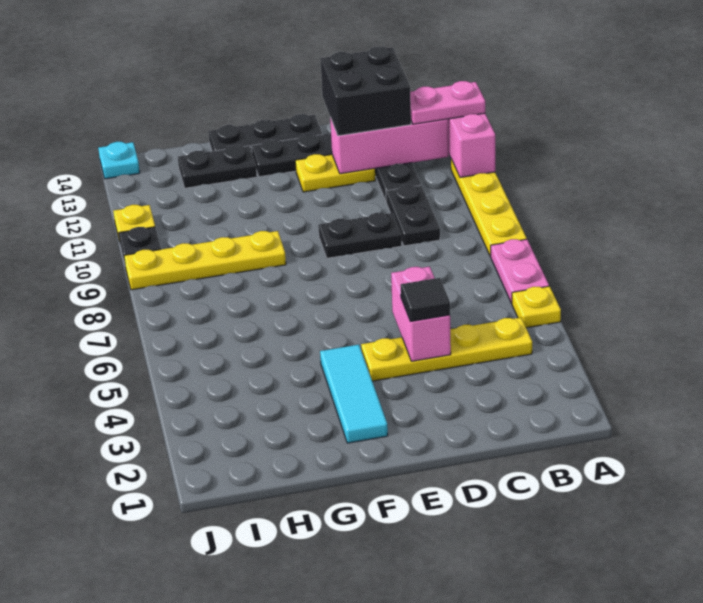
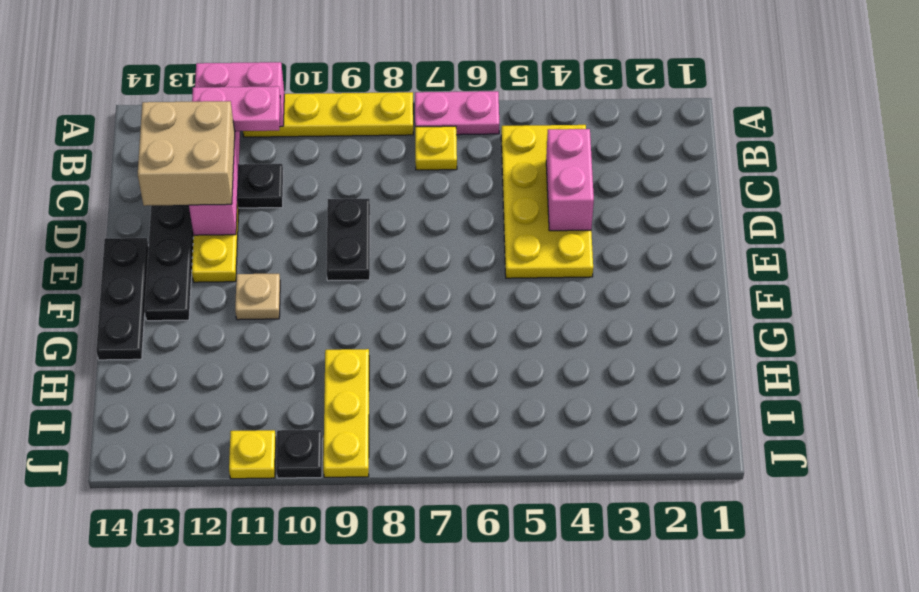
yellow plate A5 level 1 -> yellow plate B7 level 1
pink plate A12:B12 level 3 -> pink plate B11:B12 level 3
yellow plate B4:E4 level 1 -> yellow plate B4:E5 level 1
black plate C9:C10 level 1 -> none
black brick C12:D13 level 3 -> tan brick C12:D13 level 3
pink brick D4:D5 level 2 -> pink brick C4:D4 level 2
black tile D4 level 3 -> none
cyan tile F2:F4 level 1 -> none
none -> tan plate F11 level 1
yellow plate G9:J9 level 1 -> yellow plate H9:J9 level 1
black plate G13:H13 level 1 -> none
cyan plate J14 level 1 -> none

